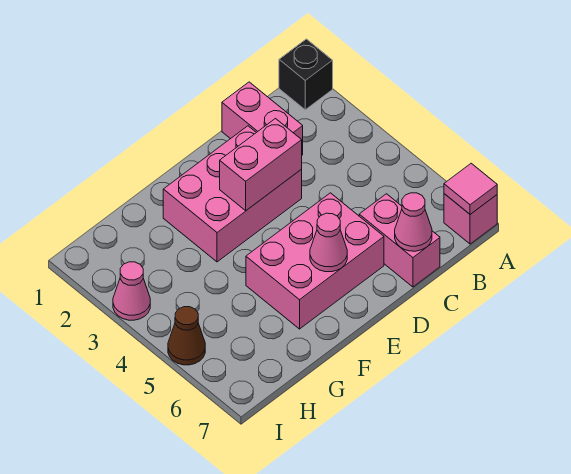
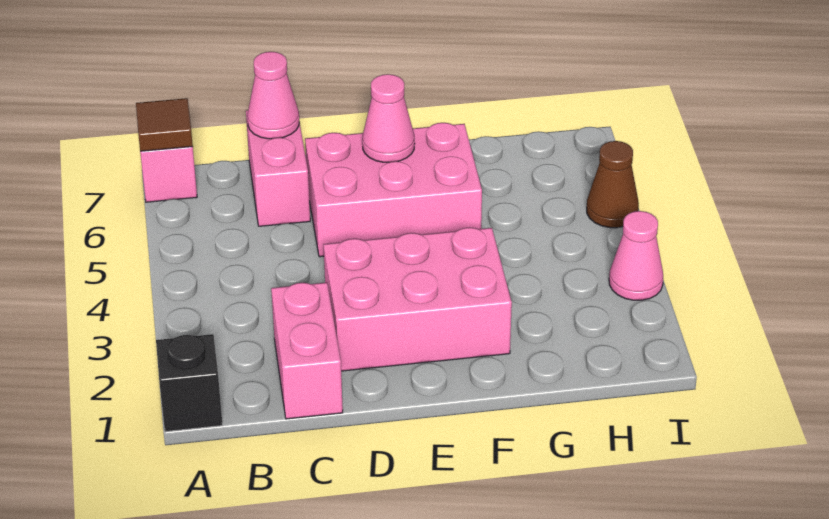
pink tile A7 level 2 -> brown tile A7 level 2
pink brick D3:E3 level 2 -> none

